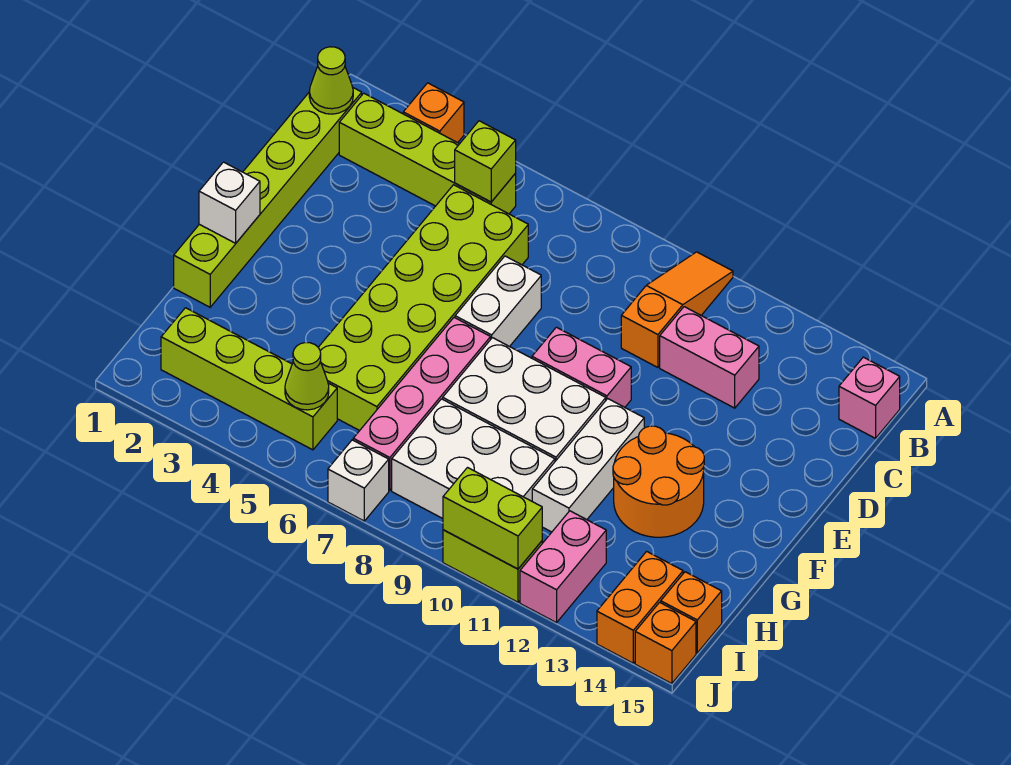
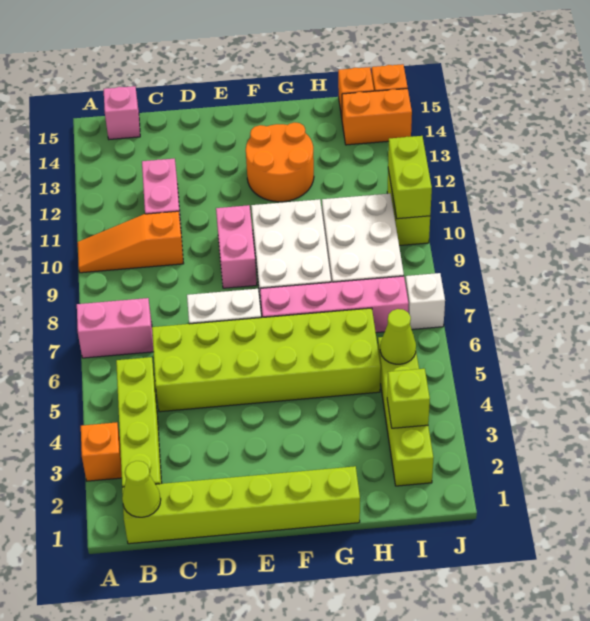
lime brick B5 level 2 -> lime brick I3 level 2
white brick F1 level 2 -> none
white brick F11:H11 level 1 -> none
pink brick I12:J12 level 1 -> pink brick A7:B7 level 1

